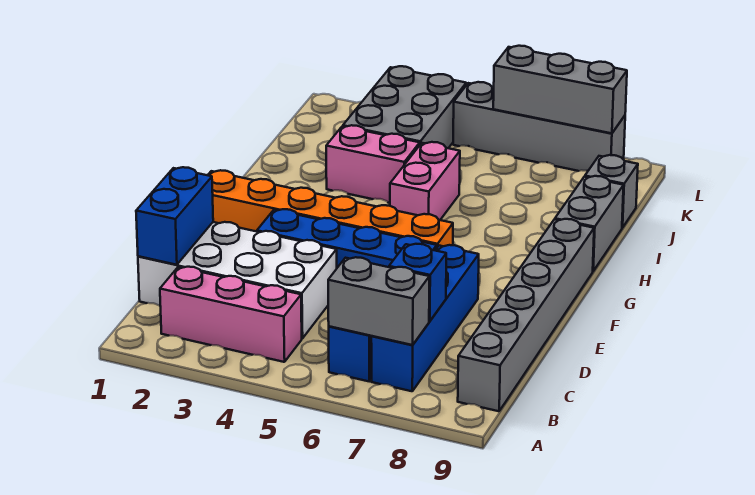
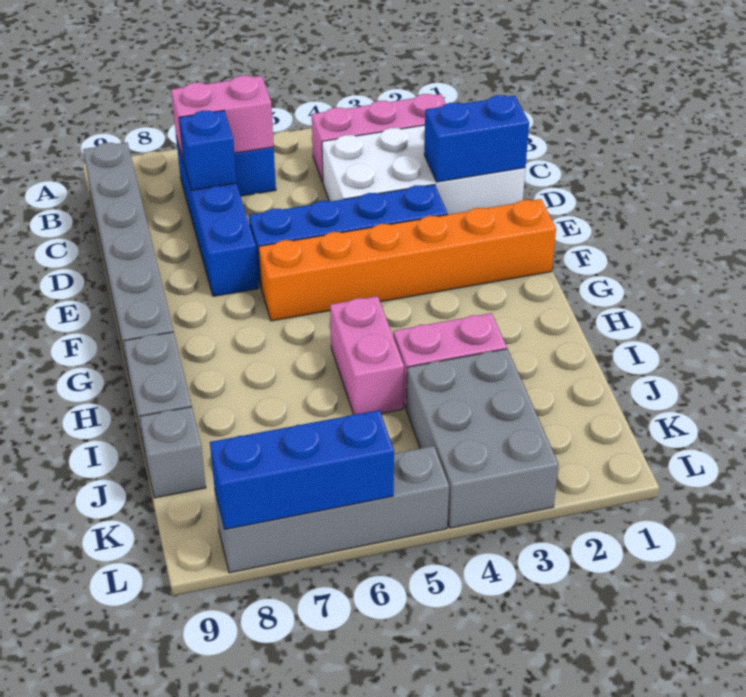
grey brick B6:B7 level 2 -> pink brick B6:B7 level 2
blue brick C1:D1 level 2 -> blue brick D1:D2 level 2
grey brick L6:L8 level 2 -> blue brick L6:L8 level 2

